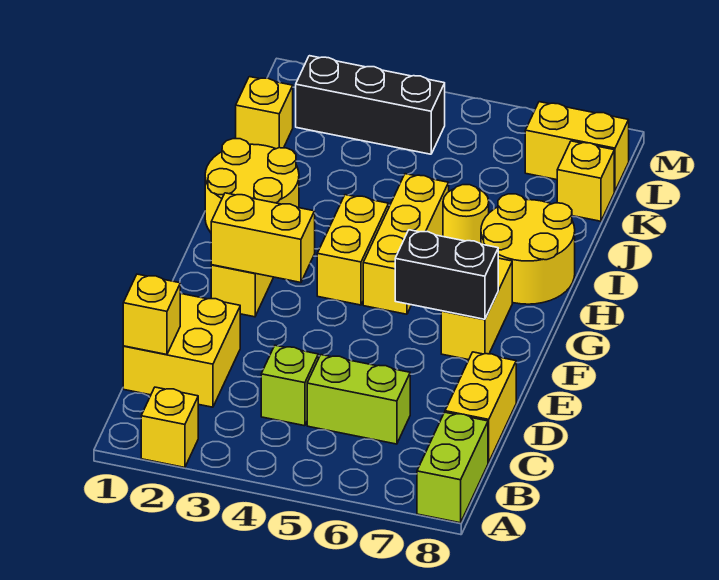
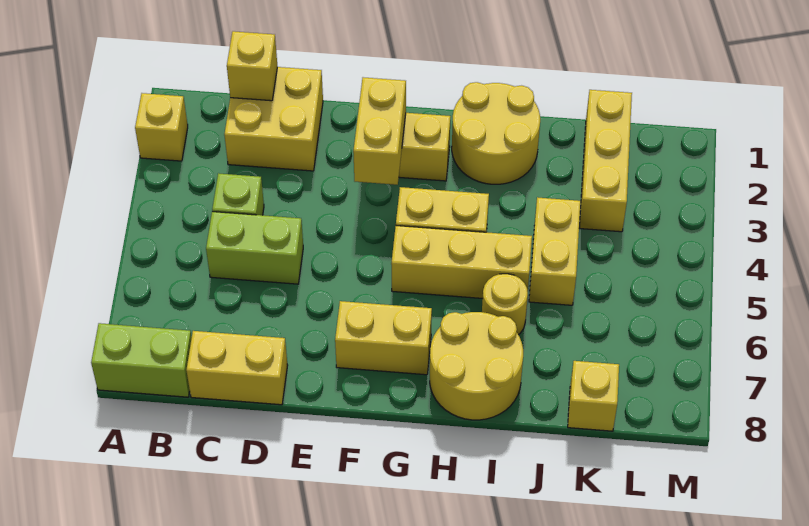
lime brick C5:C6 level 1 -> lime brick C5:D5 level 1
black brick F6:F7 level 2 -> none
yellow brick K1 level 1 -> yellow brick K1:K3 level 1
black brick L2:L4 level 1 -> none
yellow brick L7:L8 level 1 -> yellow brick J4:J5 level 1

